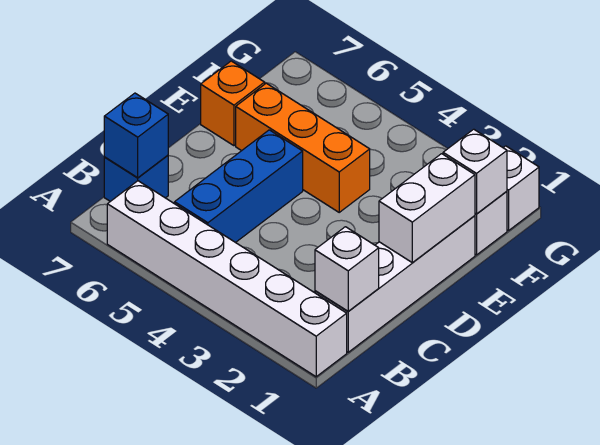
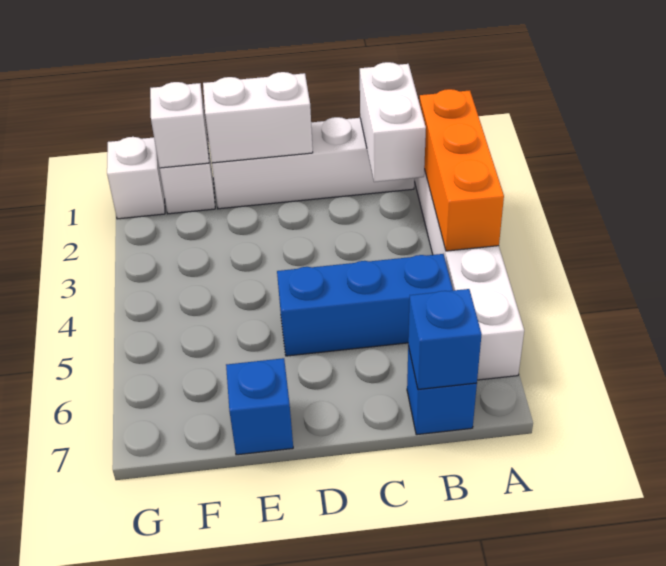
white brick B1 level 2 -> white brick B1:B2 level 2
orange brick E4:E6 level 1 -> orange brick A2:A4 level 2
orange brick E7 level 1 -> blue brick E7 level 1

